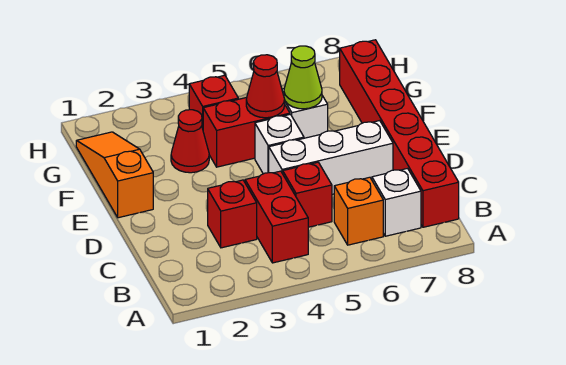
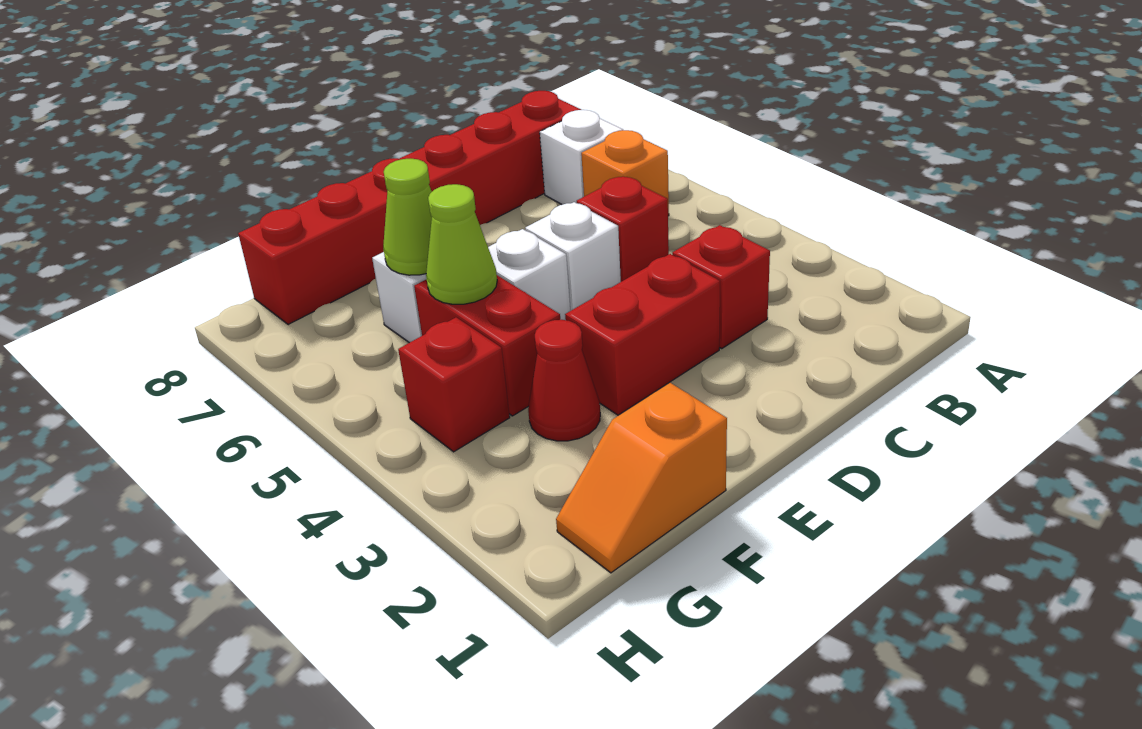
red brick B4:C4 level 1 -> red brick D3:E3 level 1
white brick D5:D7 level 1 -> white brick D5 level 1
orange slope E1:G1 level 1 top E -> orange slope F1:G1 level 1 top F
red cone F5 level 2 -> lime cone F5 level 2

